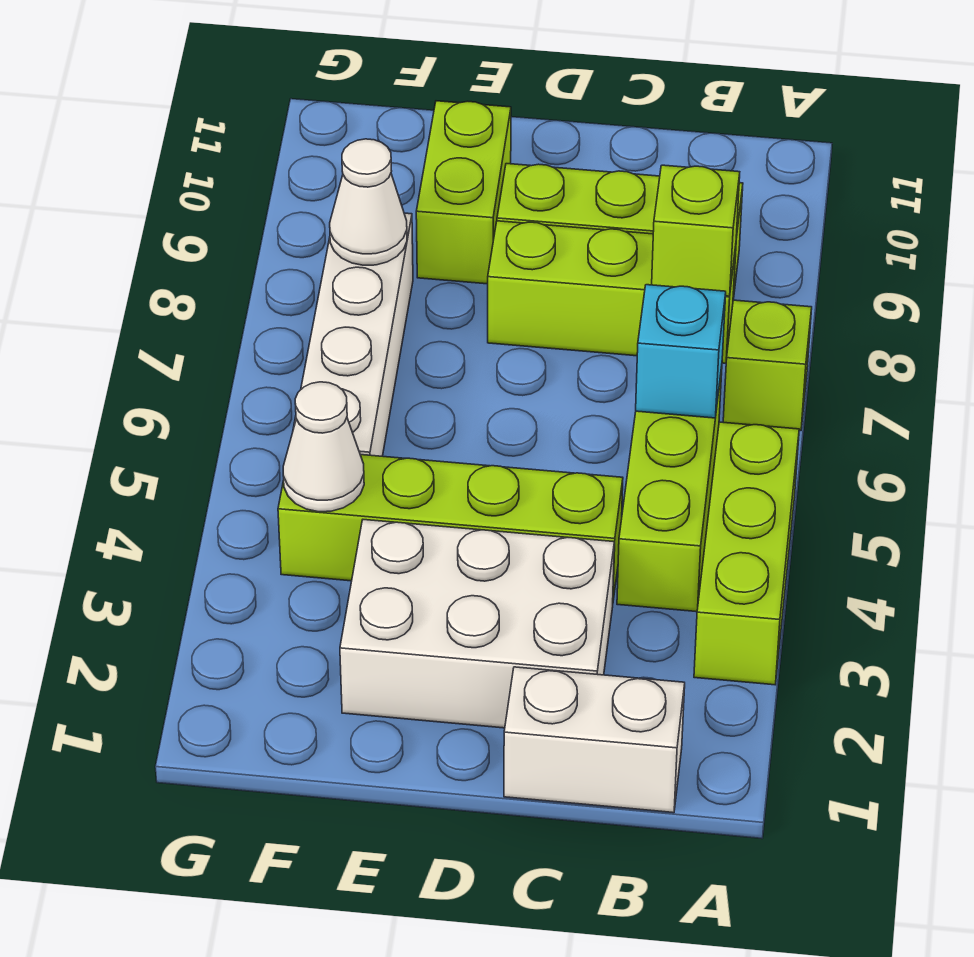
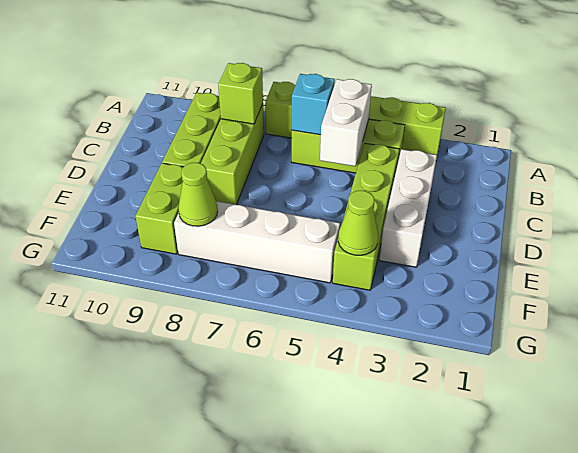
white brick B1:C1 level 1 -> white brick B5:C5 level 2
white brick C2:E3 level 1 -> white brick C3:E3 level 1
lime brick E9:E10 level 1 -> lime brick E9:F9 level 1
white cone F4 level 2 -> lime cone F4 level 2
white cone F8 level 2 -> lime cone F8 level 2

